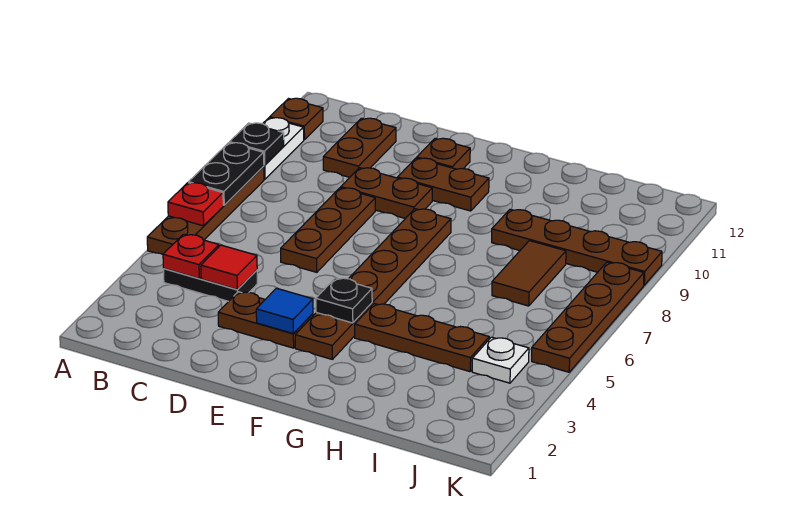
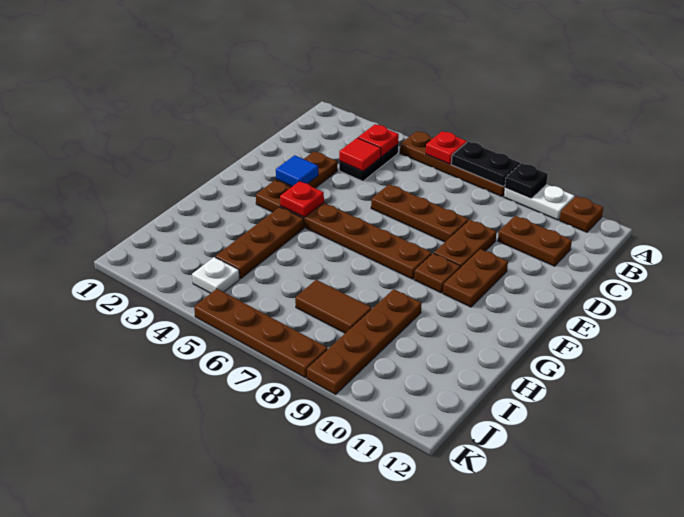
brown plate E11 level 1 -> brown plate F9 level 1
black plate F4 level 2 -> red plate F4 level 2

